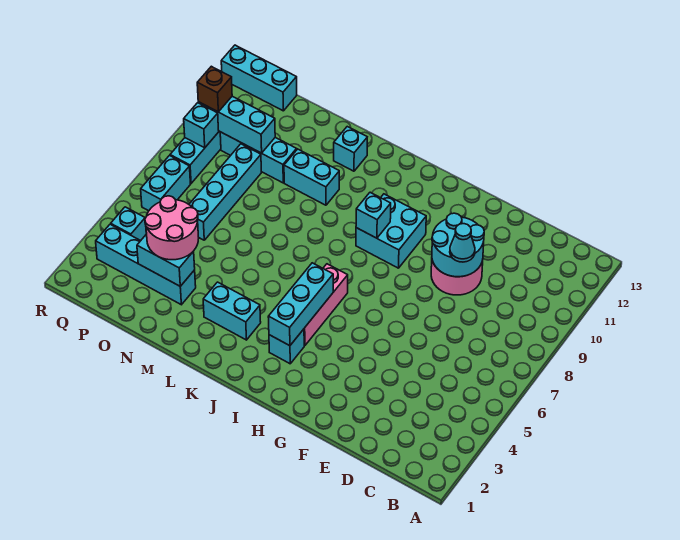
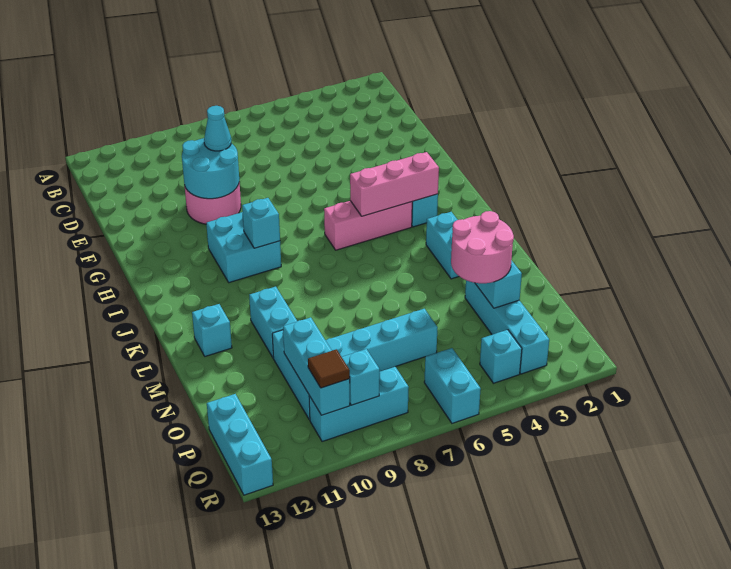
cyan brick I3:I5 level 2 -> pink brick I3:I5 level 2
cyan brick Q6:Q7 level 1 -> cyan brick Q6:R6 level 1
brown brick Q10 level 3 -> brown tile Q10 level 3

